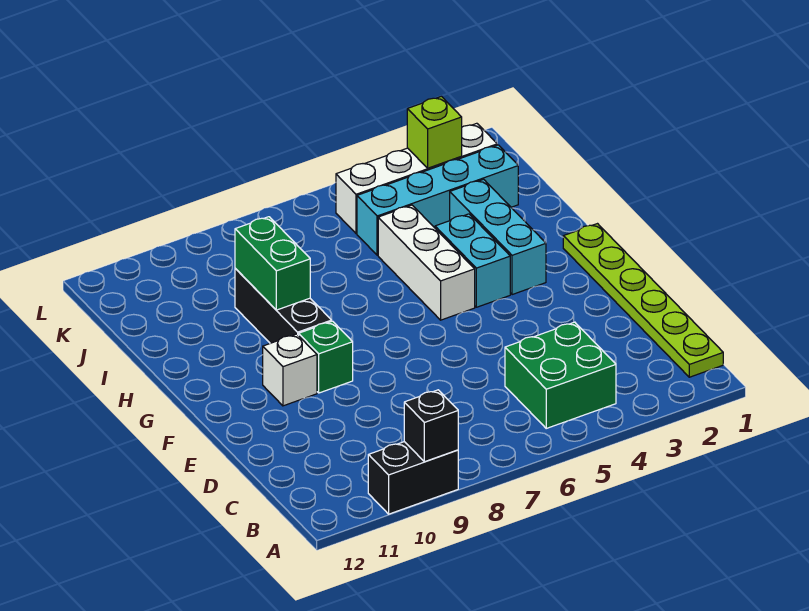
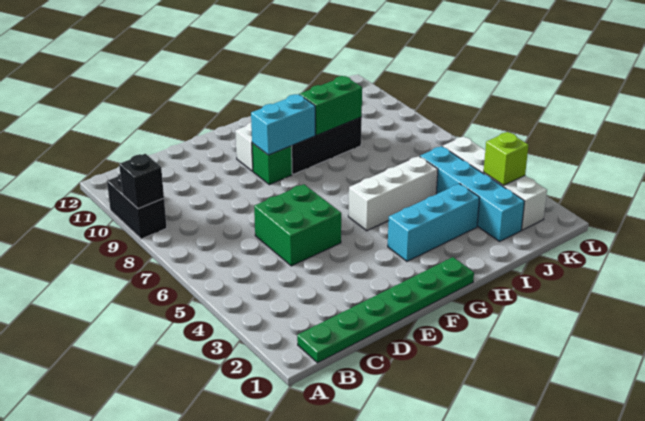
lime plate B1:G1 level 1 -> green plate B1:G1 level 1
green brick B4:C5 level 1 -> green brick D5:E6 level 1
cyan brick G4:H4 level 1 -> cyan brick F9:G9 level 2

